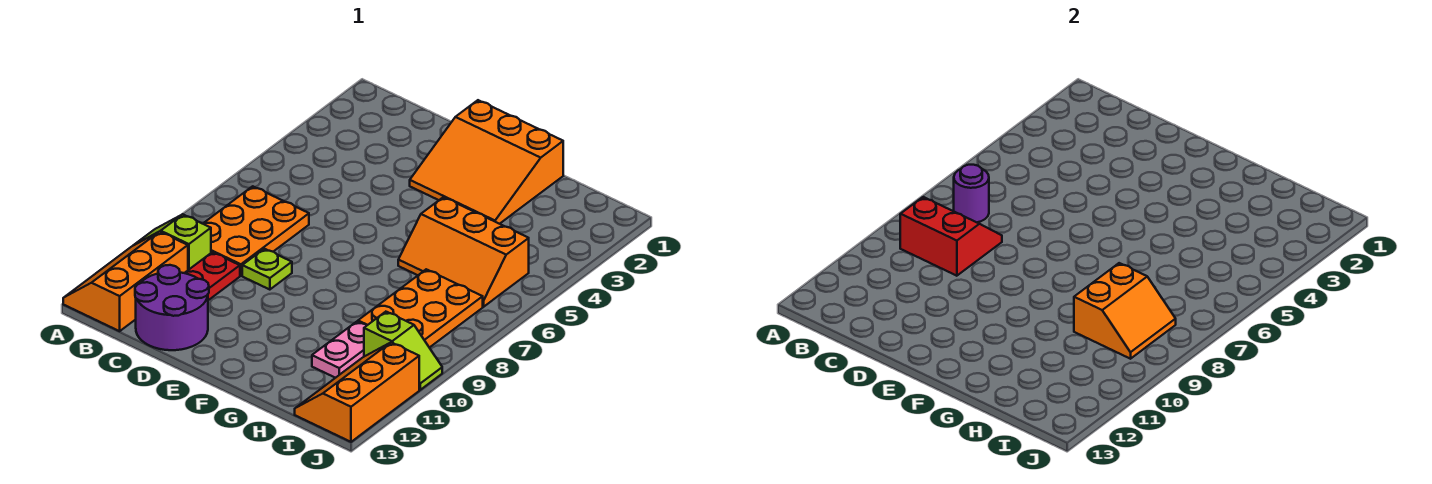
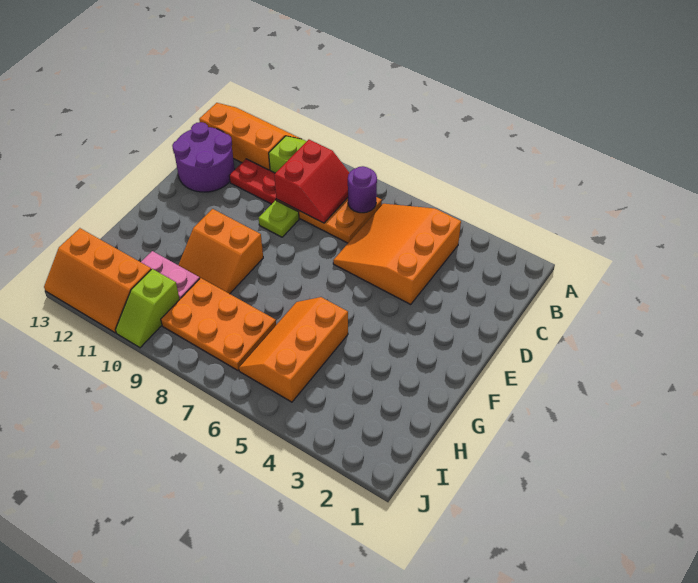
orange slope E1:G3 level 1 top 1 -> orange slope B4:D6 level 1 top 4
orange slope H8:I9 level 2 top H -> orange slope F9:G10 level 1 top F
orange slope I11:J13 level 1 top J -> orange slope I11:J13 level 1 top I

